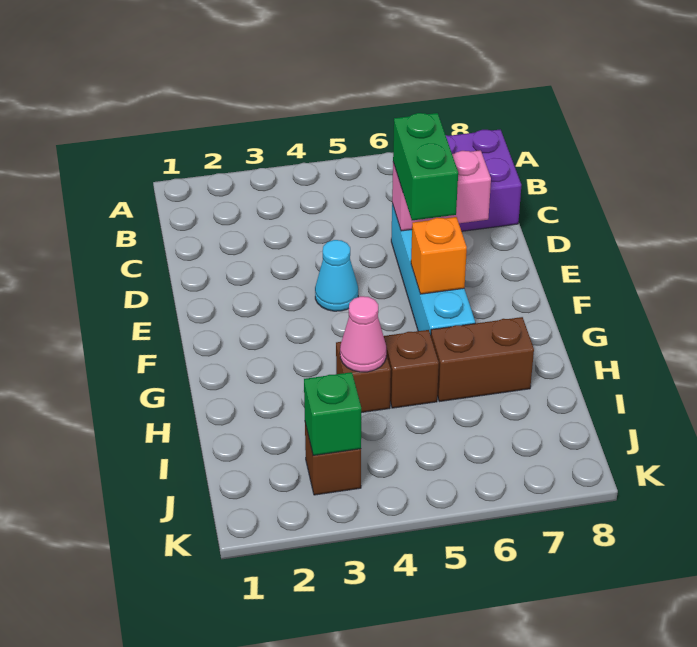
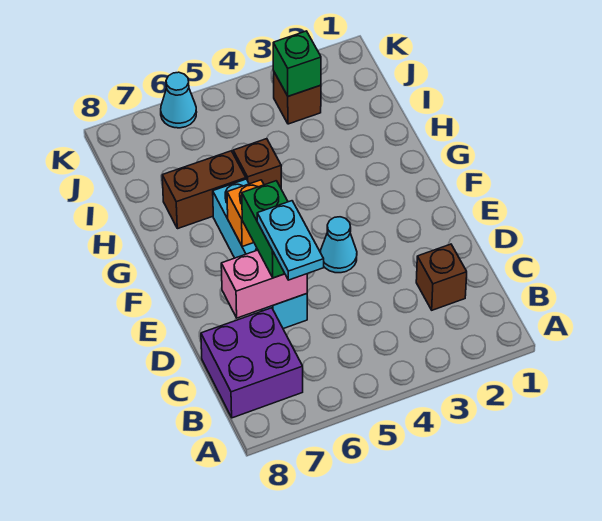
none -> cyan plate C6:D6 level 4
brown brick H4 level 1 -> brown brick C2 level 1
pink cone H4 level 2 -> none
none -> cyan cone K6 level 1

